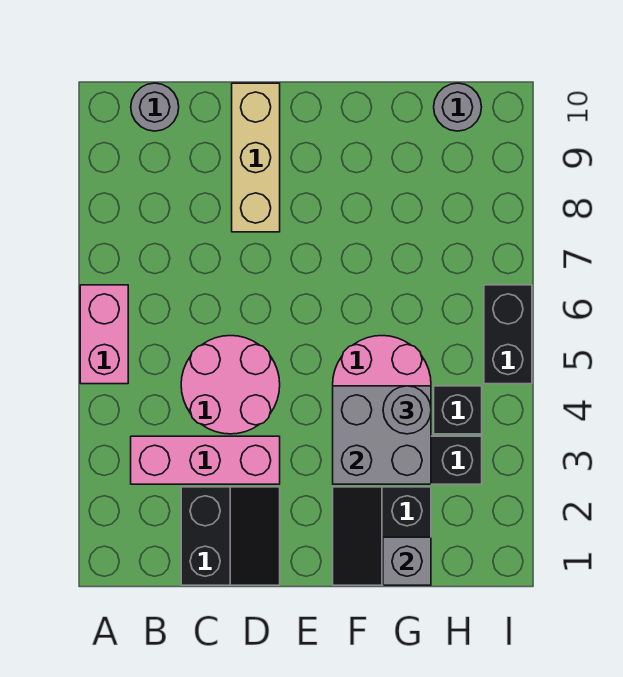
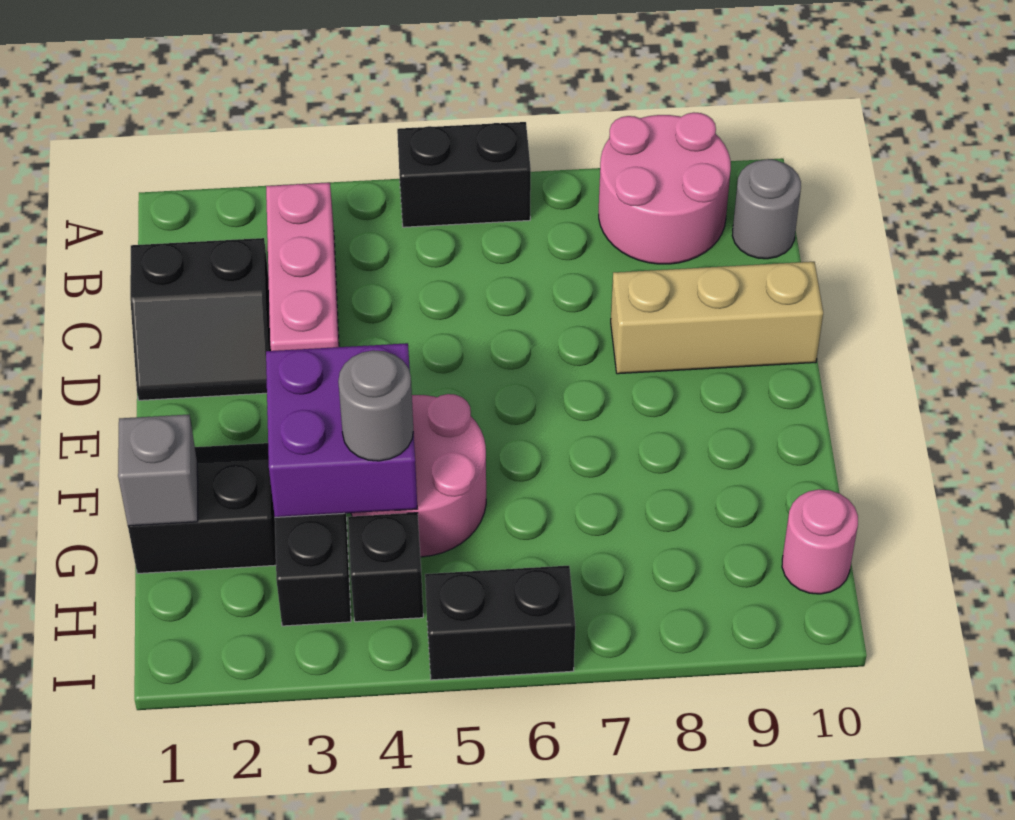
pink brick A5:A6 level 1 -> black brick A5:A6 level 1
pink round brick C4:D5 level 1 -> pink round brick A8:B9 level 1
grey brick F3:G4 level 2 -> purple brick F3:G4 level 2
grey round brick H10 level 1 -> pink round brick H10 level 1

